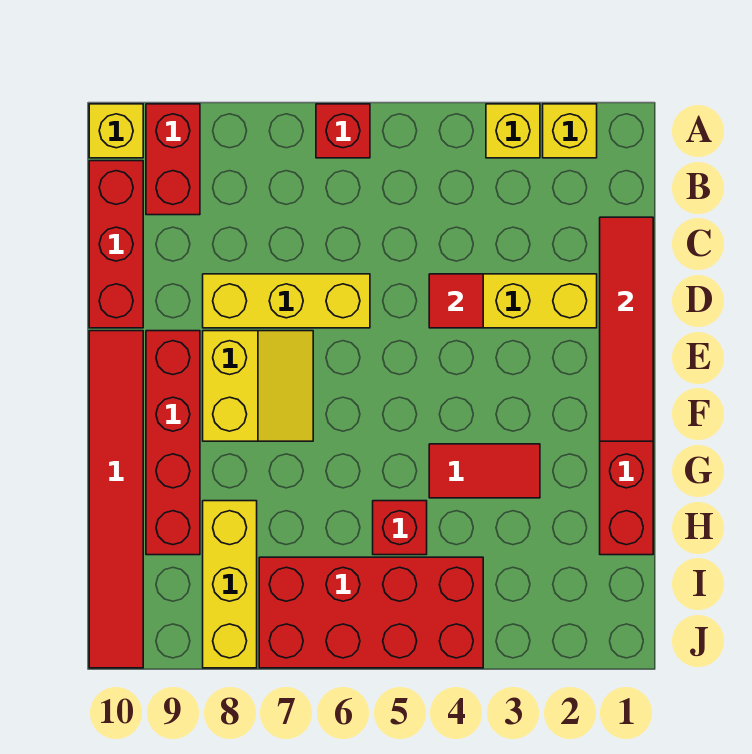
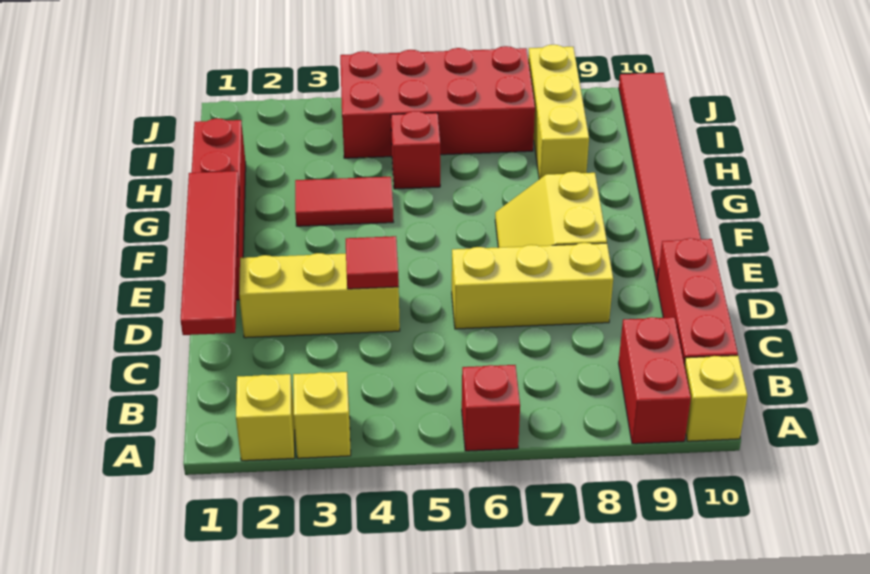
red brick E9:H9 level 1 -> none

